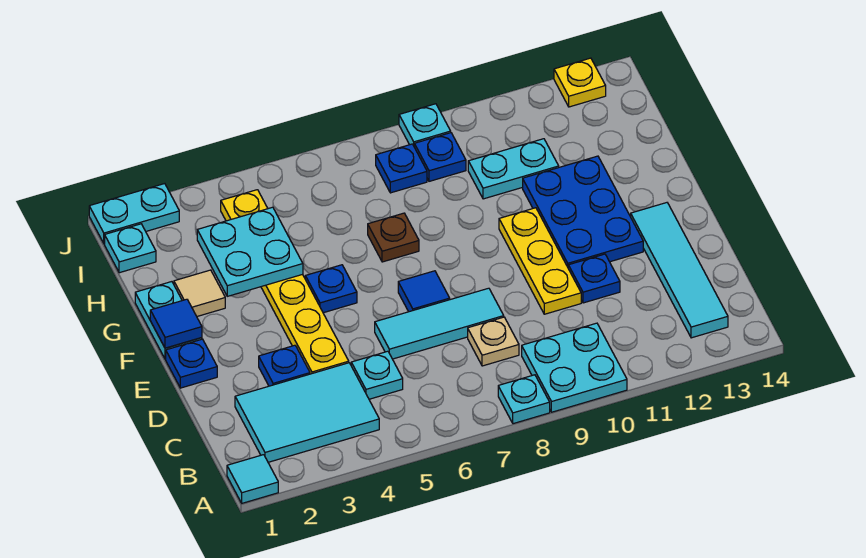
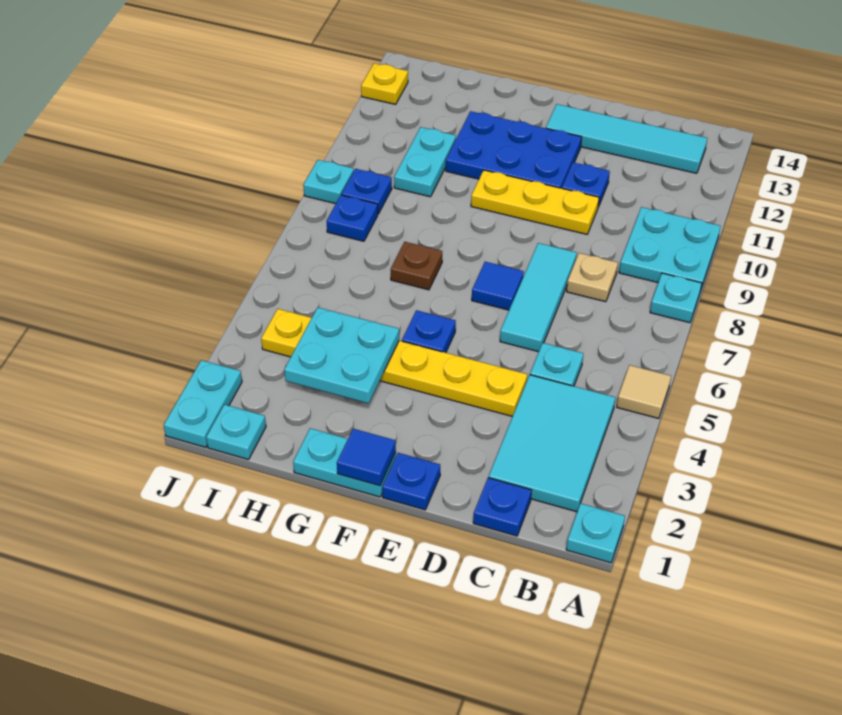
cyan tile A1 level 1 -> cyan plate A1 level 1
blue plate D3 level 1 -> blue plate C1 level 1
tan tile G2 level 1 -> tan tile A5 level 1

